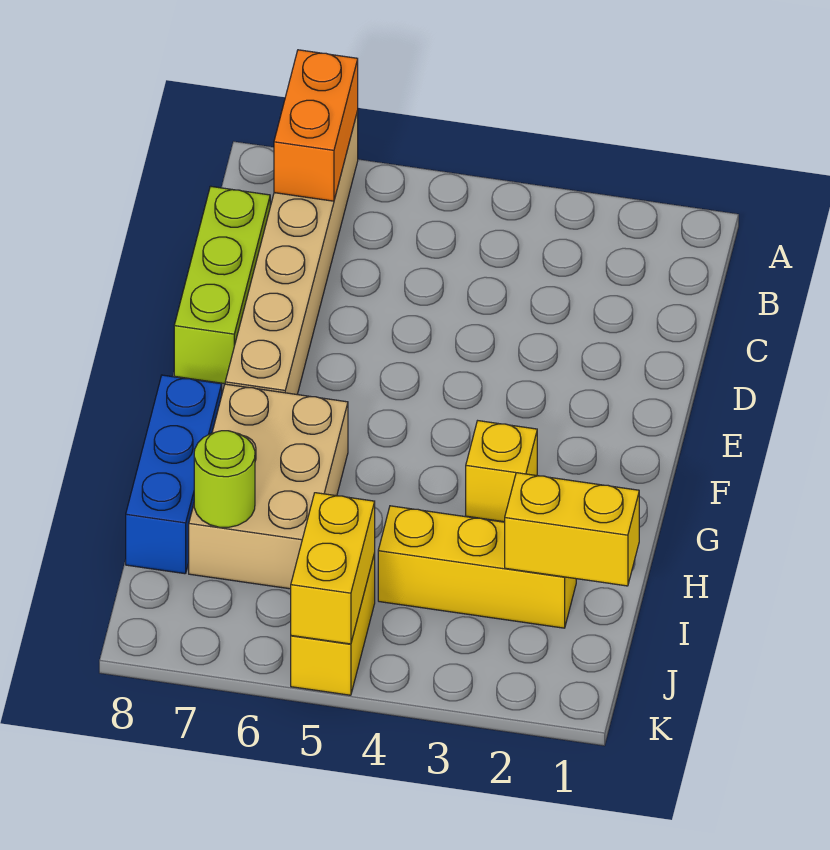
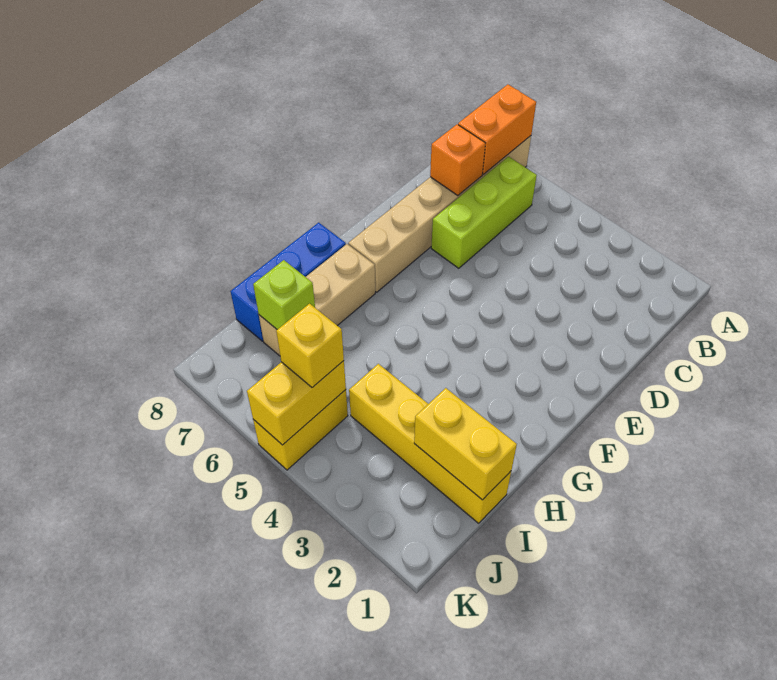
none -> orange brick C7 level 2
lime brick C8:E8 level 1 -> lime brick B6:D6 level 1
yellow brick G3 level 1 -> yellow brick J5 level 3
tan brick G6:I7 level 1 -> tan brick G7:I7 level 1
yellow brick I2:I4 level 1 -> yellow brick I1:I4 level 1
lime round brick I7 level 2 -> lime brick I7 level 2

